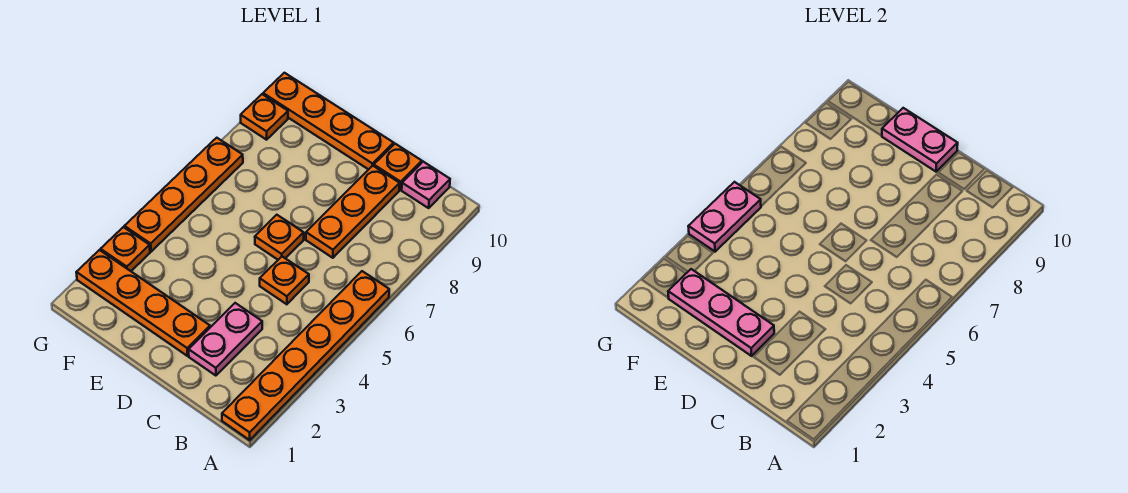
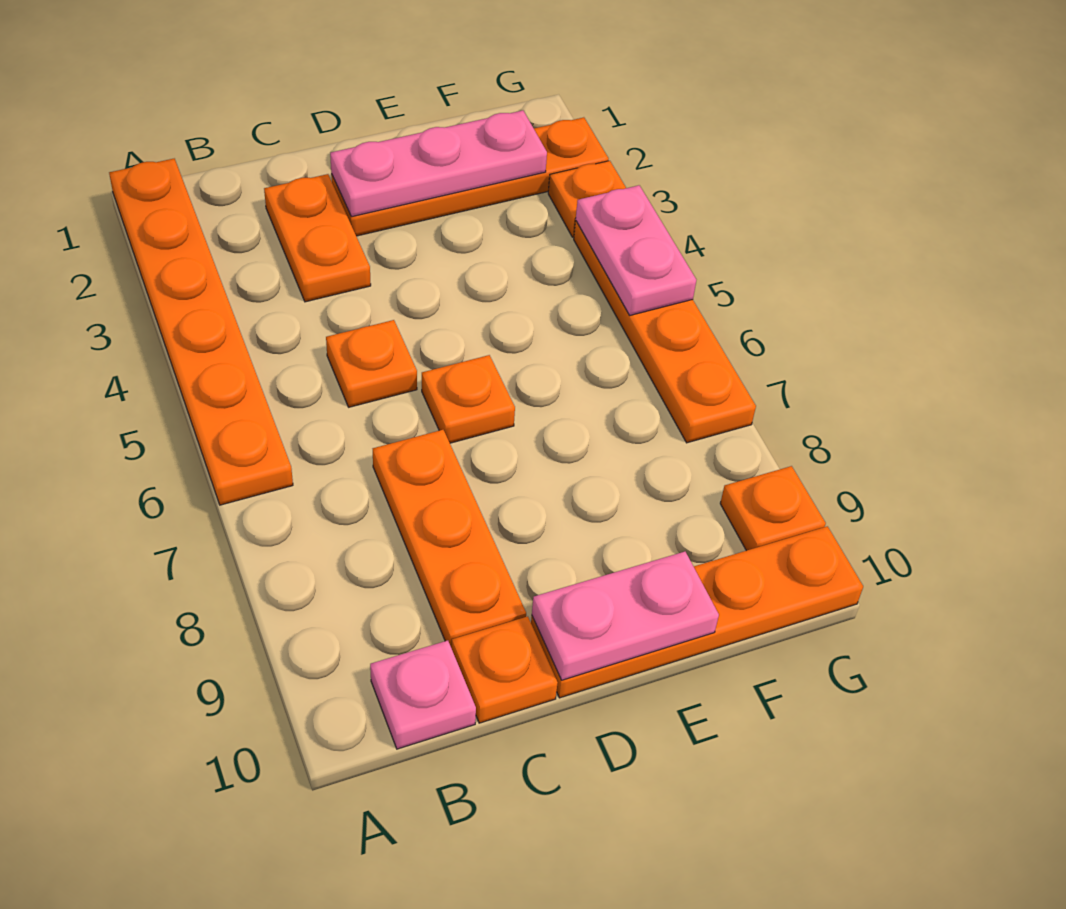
pink plate C2:C3 level 1 -> orange plate C2:C3 level 1

